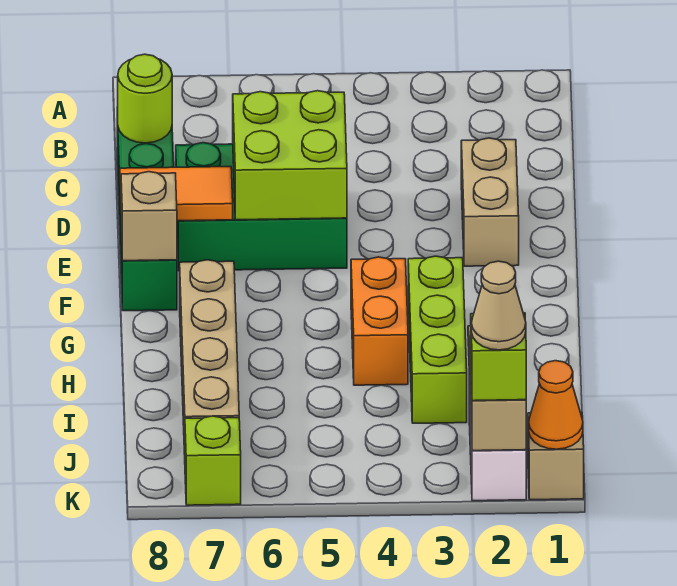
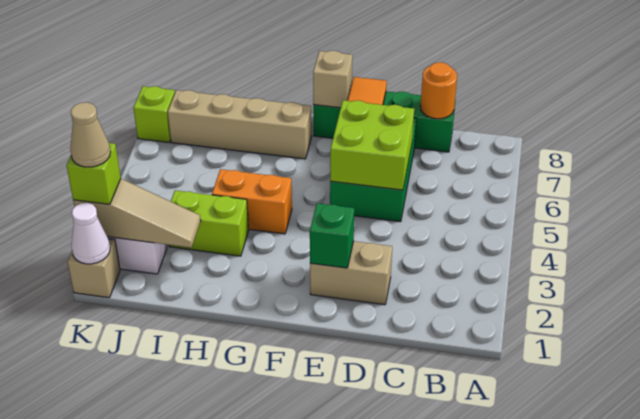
lime round brick C8 level 2 -> orange round brick C8 level 2
none -> green brick E2 level 2
lime brick G3:I3 level 1 -> lime brick H3:I3 level 1
orange cone K1 level 2 -> white cone K1 level 2

